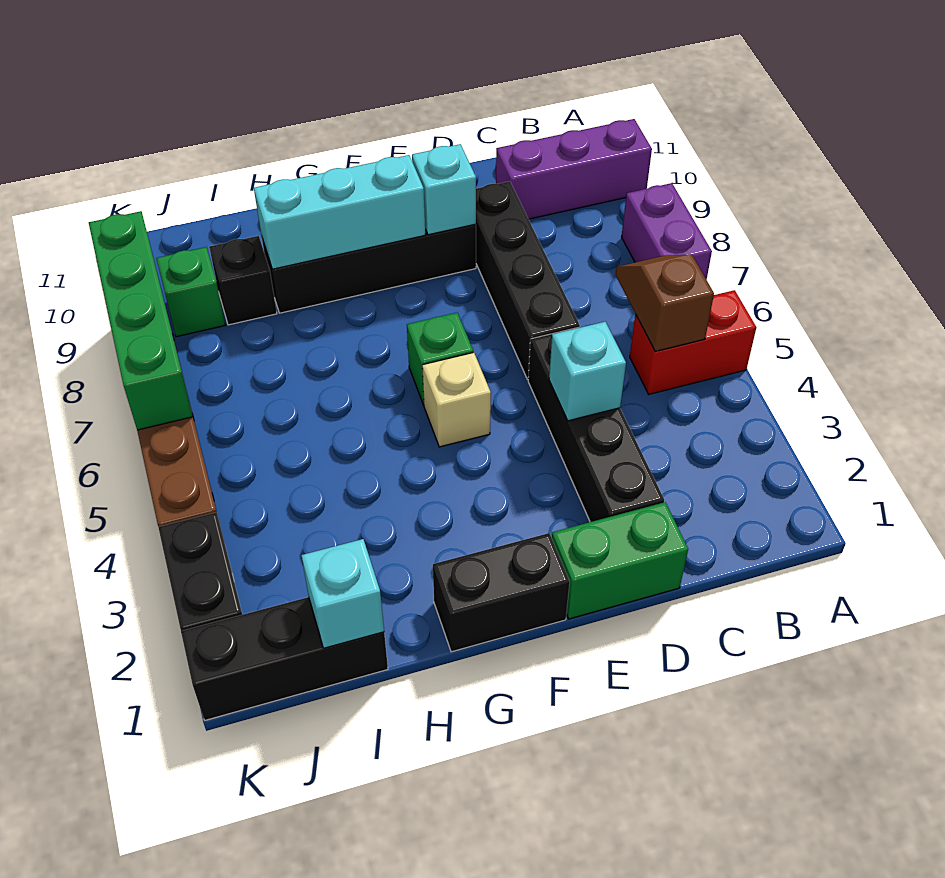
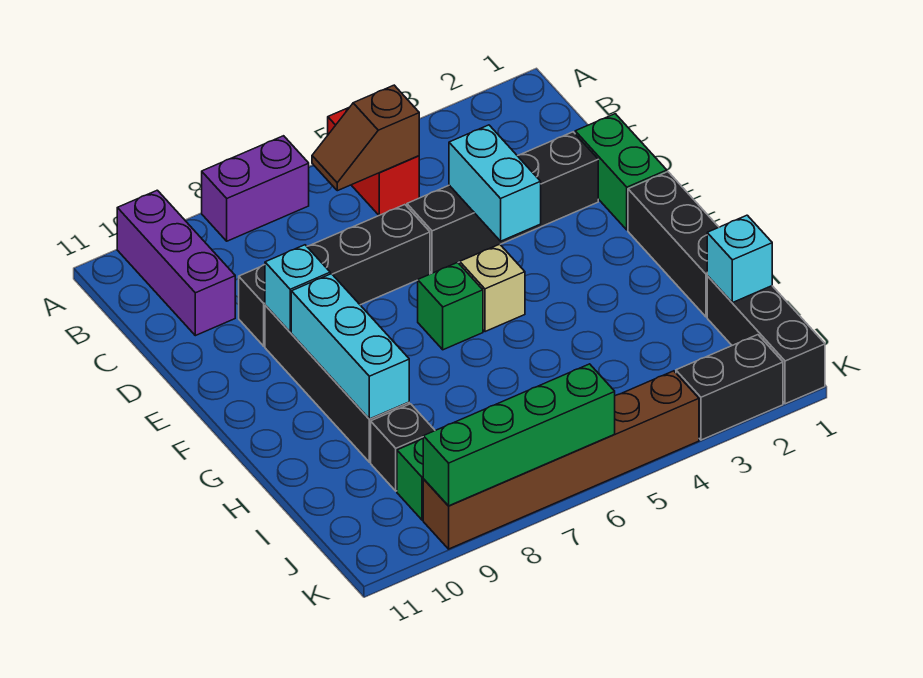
cyan brick D4 level 2 -> cyan brick D4:E4 level 2
black brick F1:G1 level 1 -> black brick F1:H1 level 1

